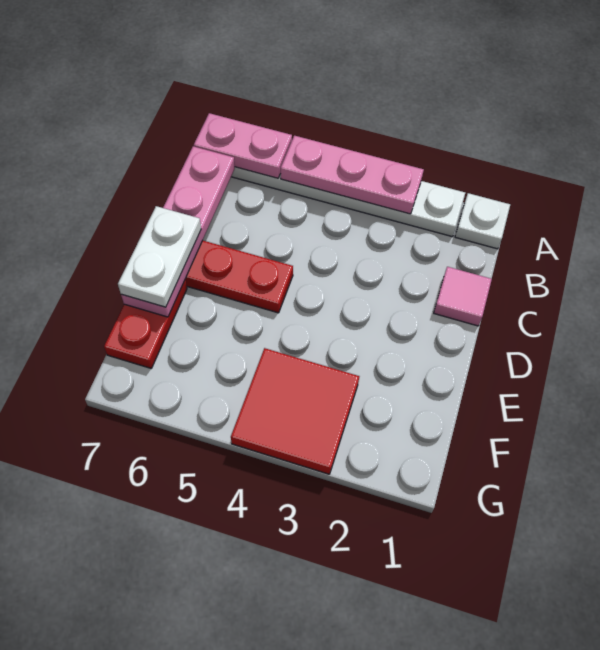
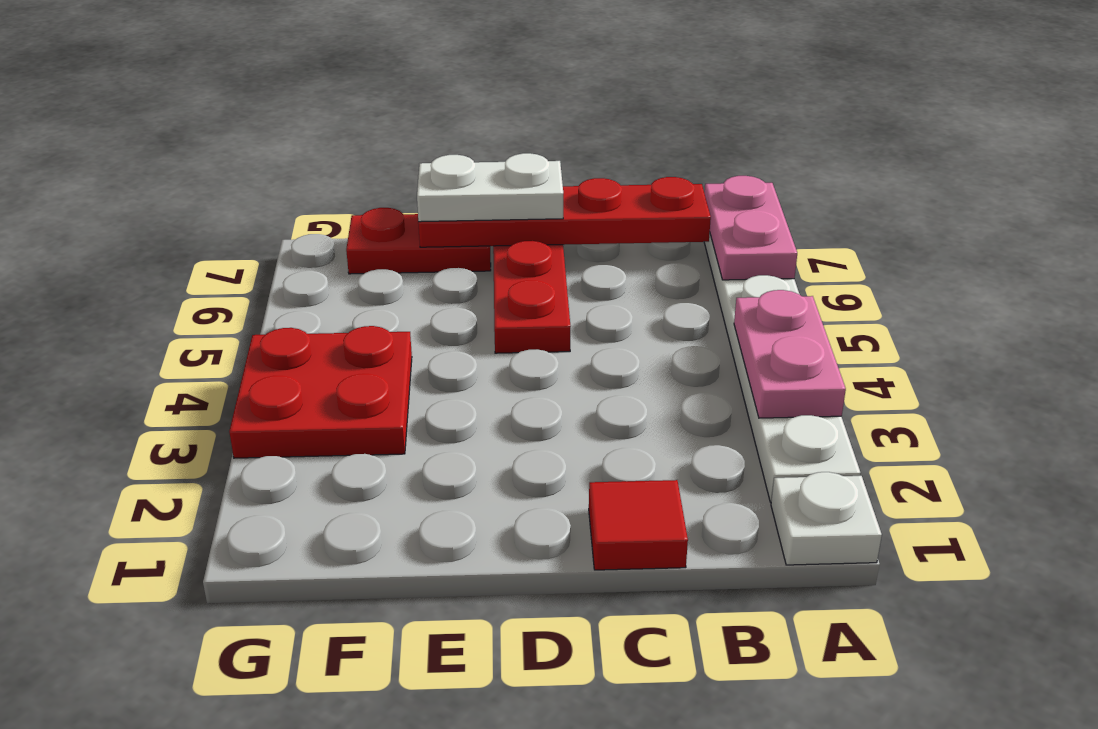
pink plate A3:A5 level 2 -> pink plate A3:A4 level 2
pink plate B7:E7 level 2 -> red plate B7:E7 level 2
pink tile C1 level 1 -> red tile C1 level 1
red tile F3:G4 level 1 -> red plate F3:G4 level 1

